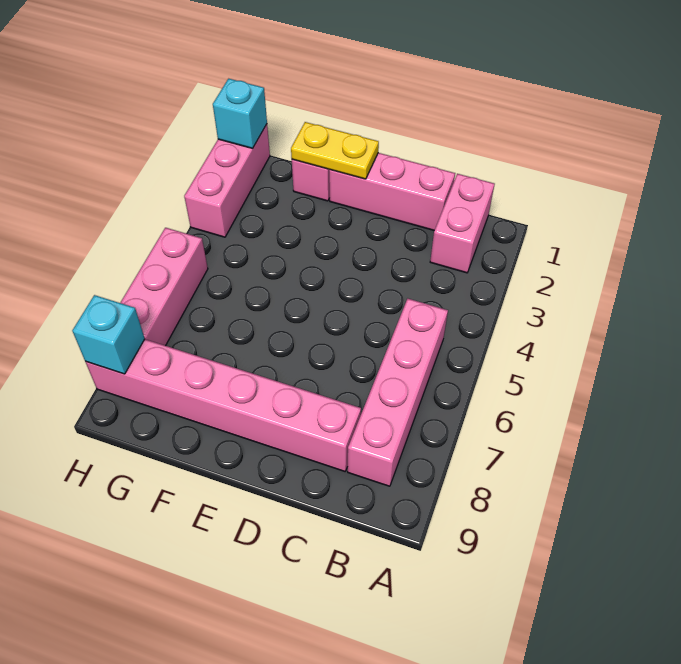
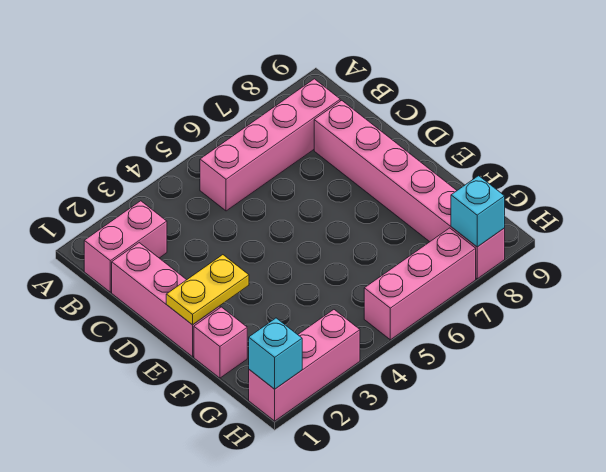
yellow plate E1:F1 level 2 -> yellow plate E1:E2 level 2

